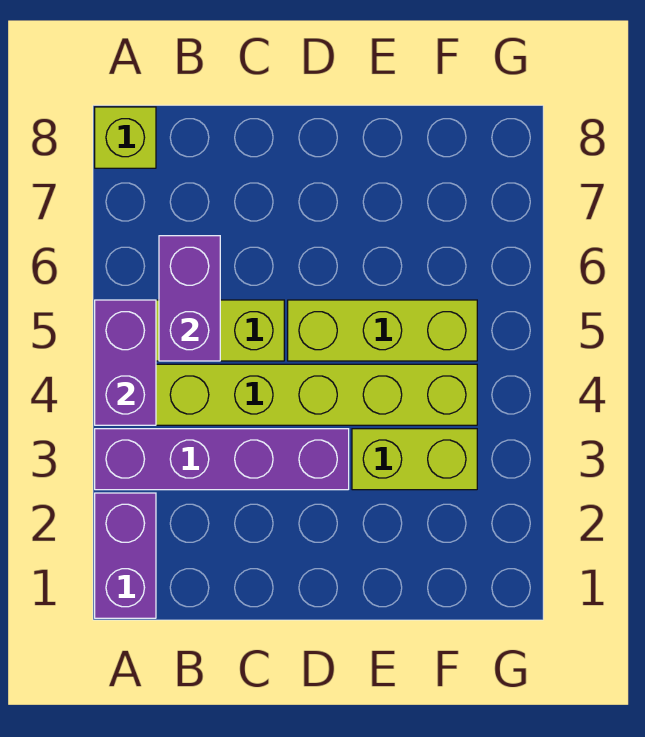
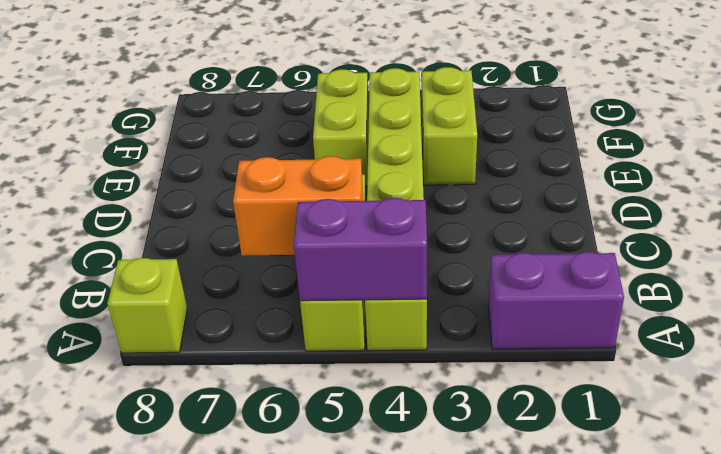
purple brick A3:D3 level 1 -> none
purple brick B5:B6 level 2 -> orange brick B5:B6 level 2
lime brick D5:F5 level 1 -> lime brick E5:F5 level 1

